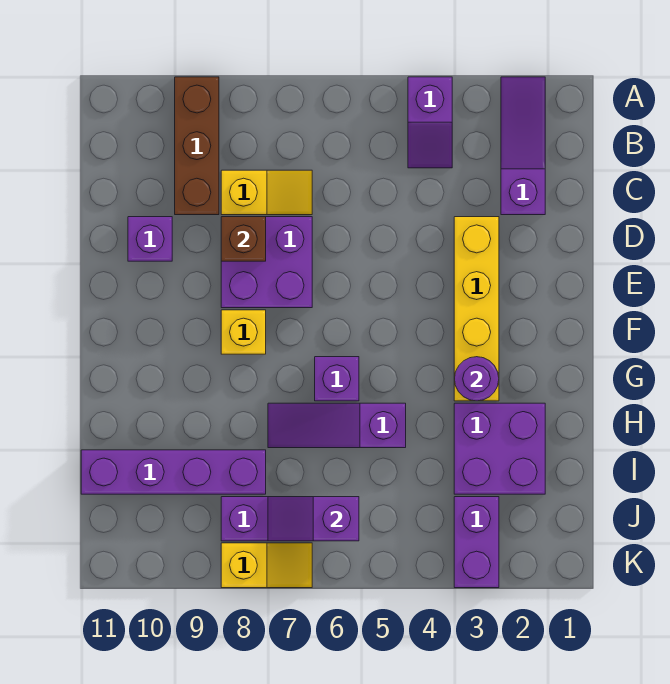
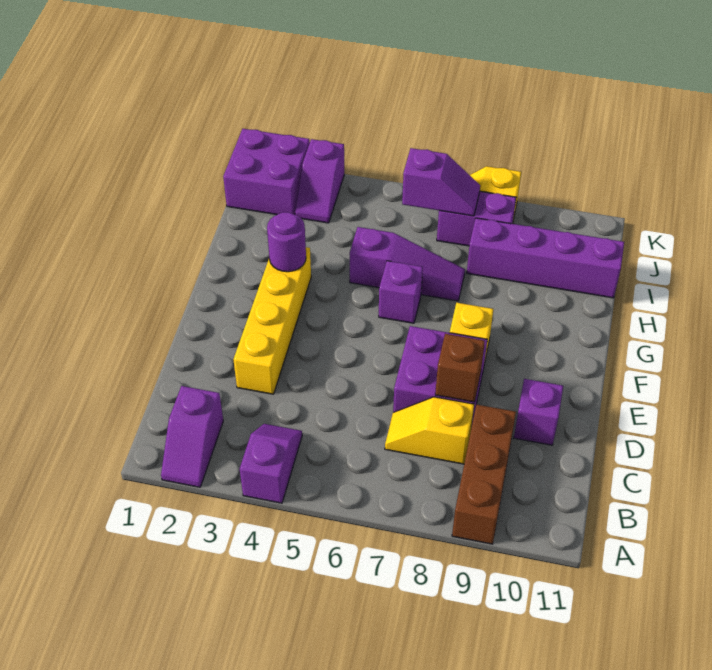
purple slope A2:C2 level 1 top C -> purple slope A2:B2 level 1 top B
purple brick H2:I3 level 1 -> purple brick J1:K2 level 1
purple brick J3:K3 level 1 -> purple slope J3:K3 level 1 top K

